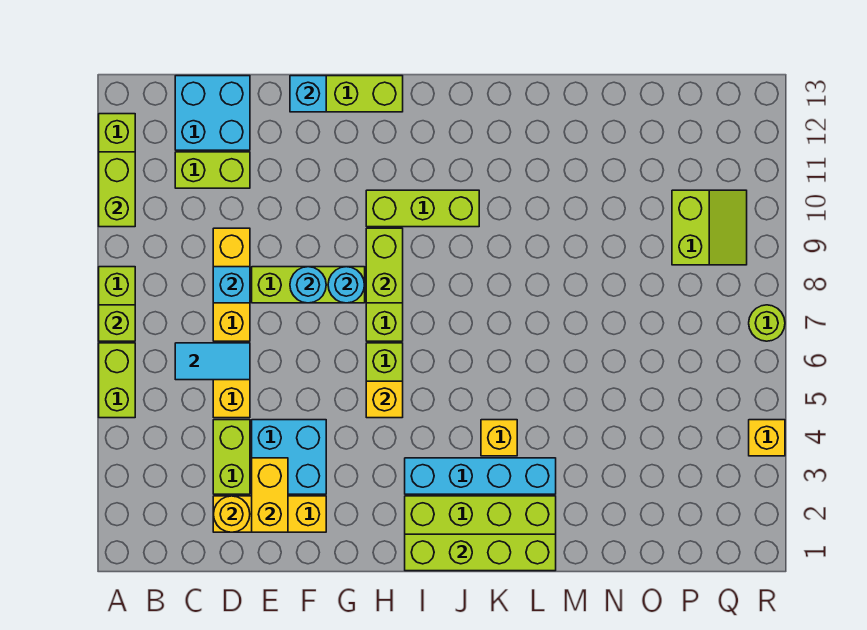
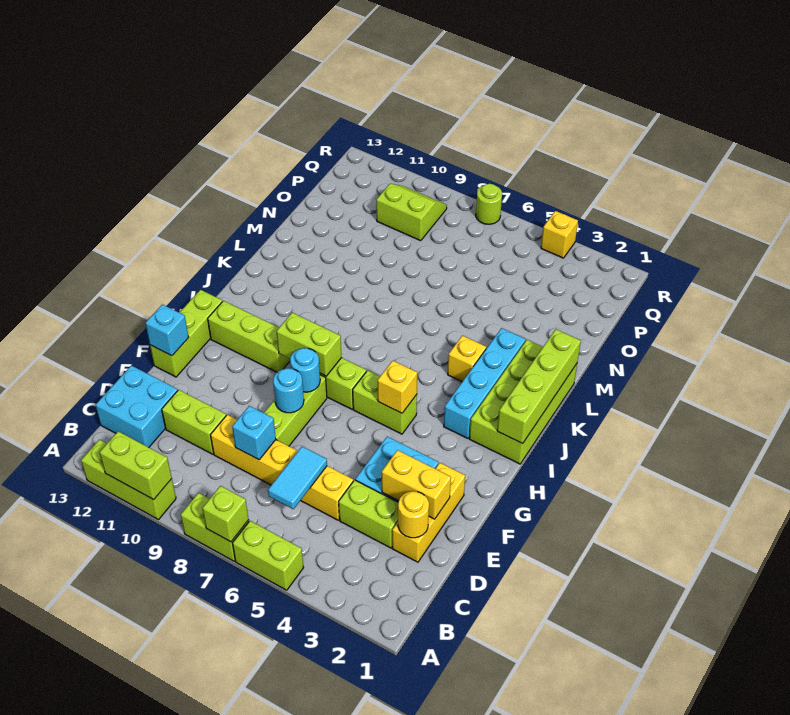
lime brick C11:D11 level 1 -> lime brick D10:D11 level 1
lime brick H10:J10 level 1 -> lime brick H10:H12 level 1

